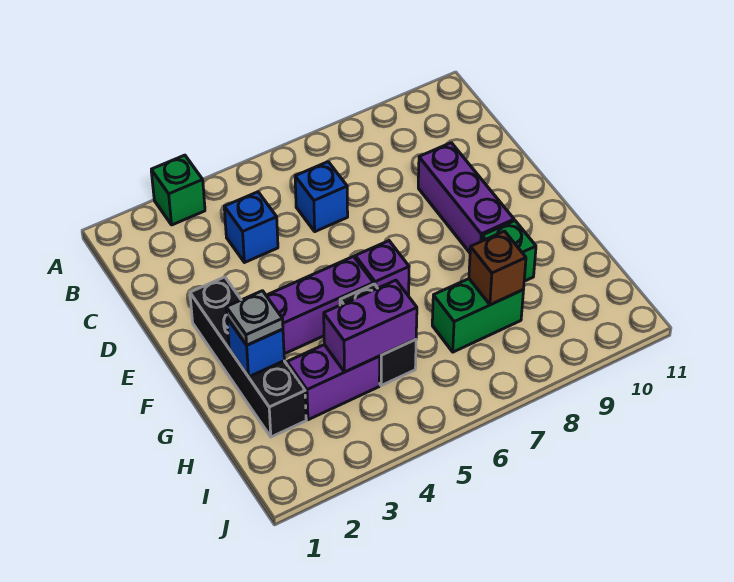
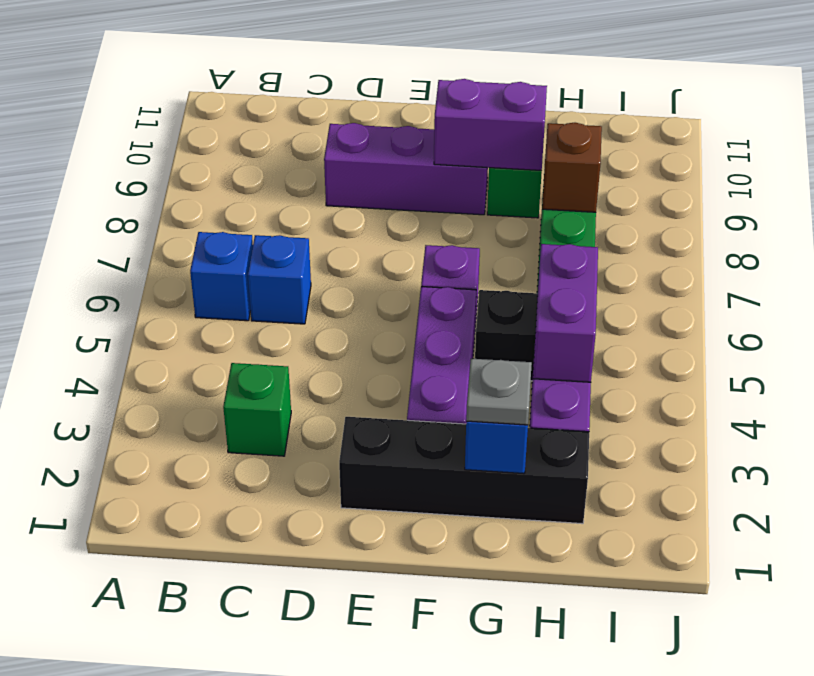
green brick A3 level 1 -> green brick C3 level 1
blue brick C4 level 1 -> blue brick B6 level 1
none -> purple brick F9:G9 level 2

